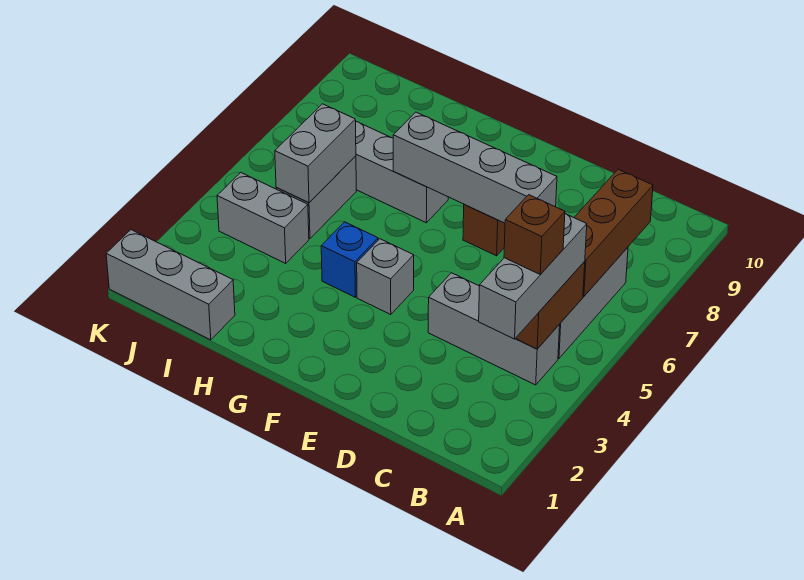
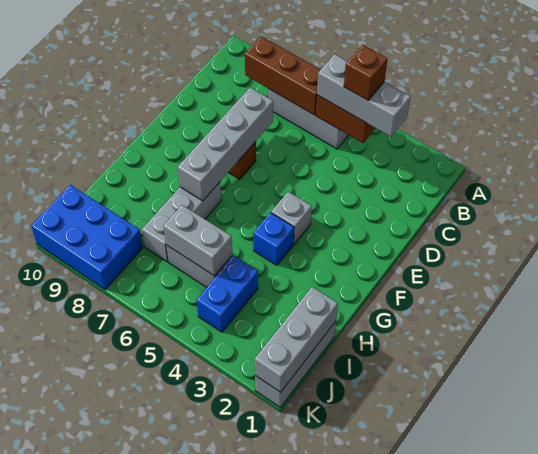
grey brick B4:D4 level 1 -> grey brick I1:K1 level 2
grey brick I4:J4 level 1 -> blue brick I4:J4 level 1
none -> blue brick J8:K10 level 1

